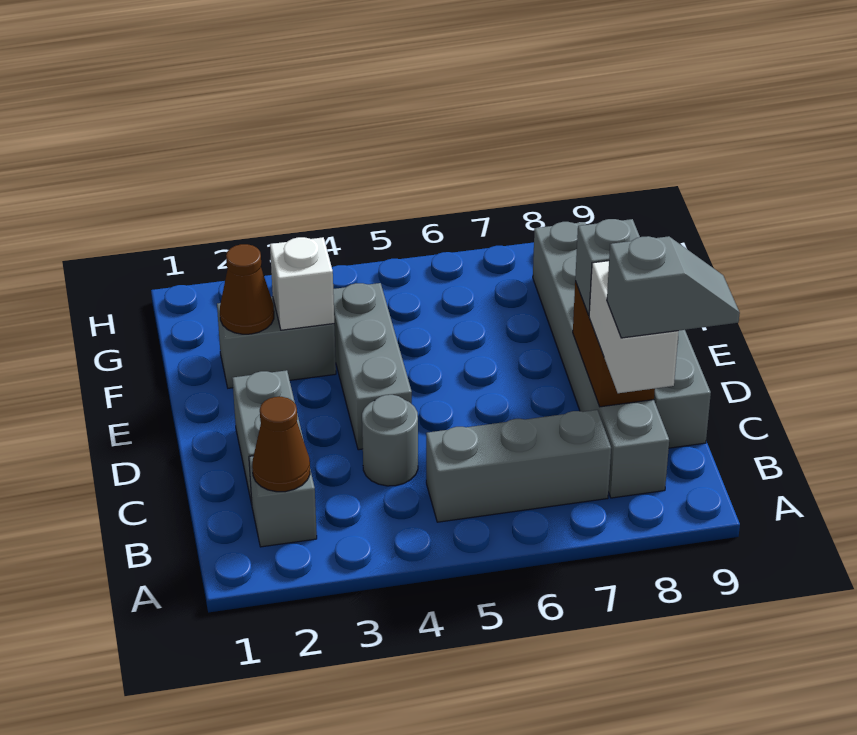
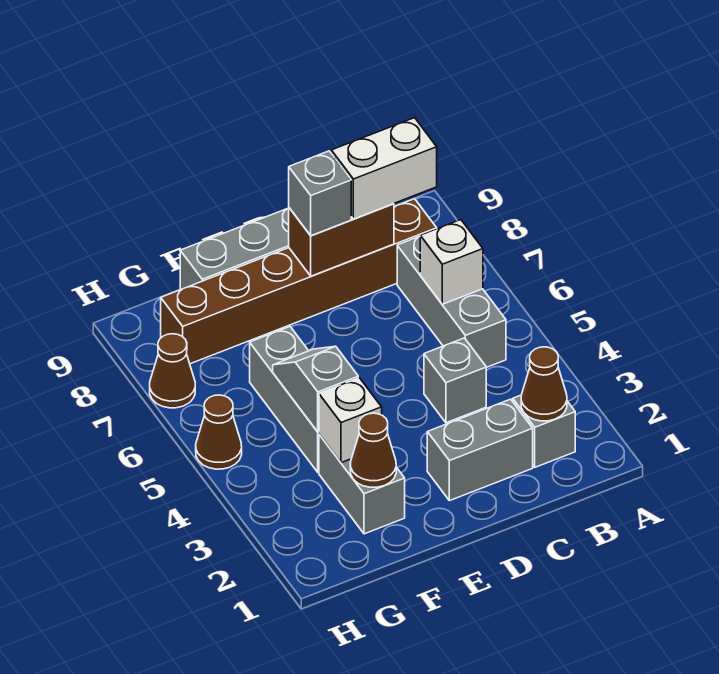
none -> white brick B6 level 2
grey brick B8:G8 level 1 -> brown brick B8:G8 level 1
grey slope B8:B9 level 4 top 8 -> grey slope F4:F5 level 2 top 4
grey round brick C4 level 1 -> grey brick C4 level 1
grey brick D4:F4 level 1 -> grey brick F4:F6 level 1
none -> brown cone H5 level 1
none -> brown cone H7 level 1

